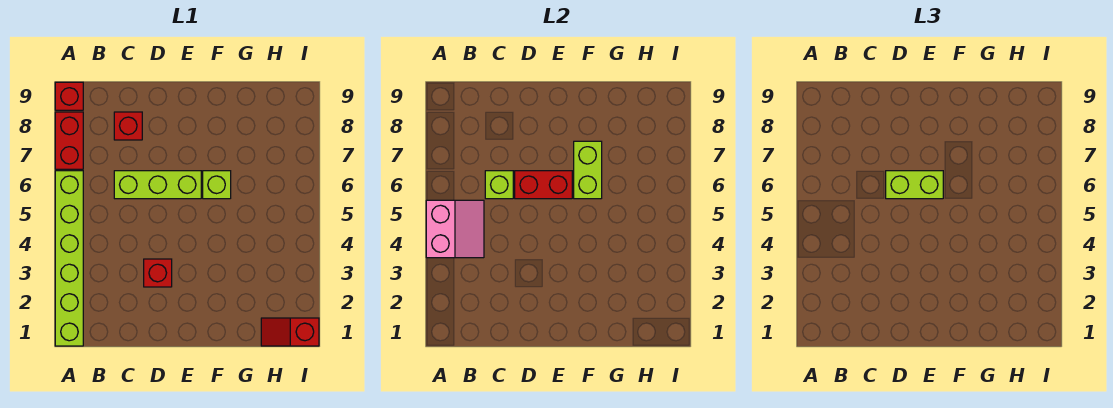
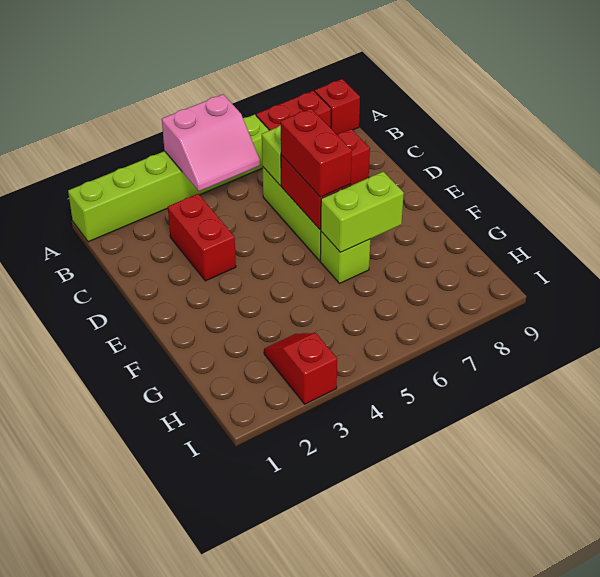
red brick D3 level 1 -> red brick C3:D3 level 1
lime brick D6:E6 level 3 -> red brick D6:E6 level 3
red slope H1:I1 level 1 top I -> red slope H3:I3 level 1 top I

